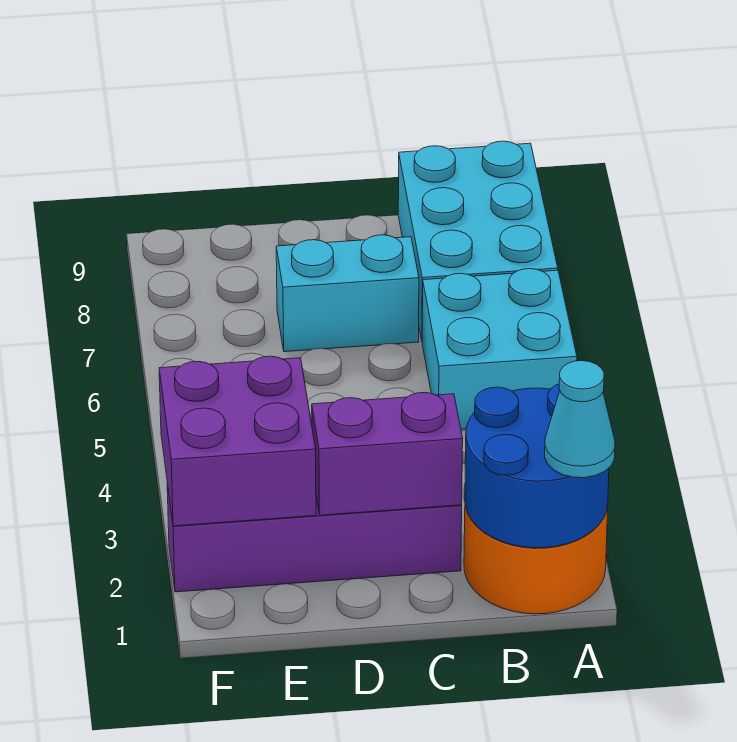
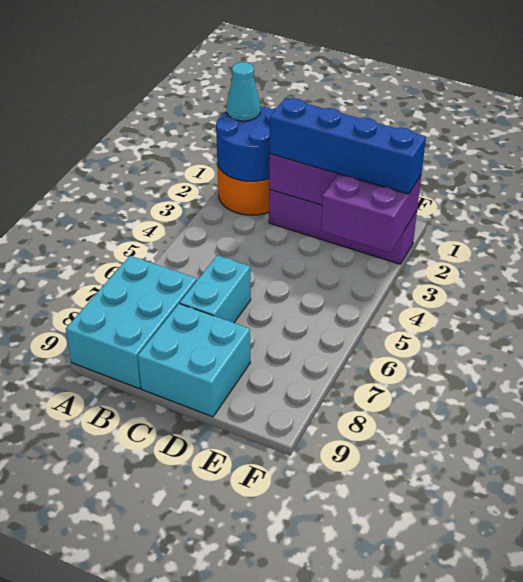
cyan brick A5:B6 level 1 -> cyan brick C8:D9 level 1
none -> blue brick C2:F2 level 3
cyan brick C7:D7 level 1 -> cyan brick C6:C7 level 1

